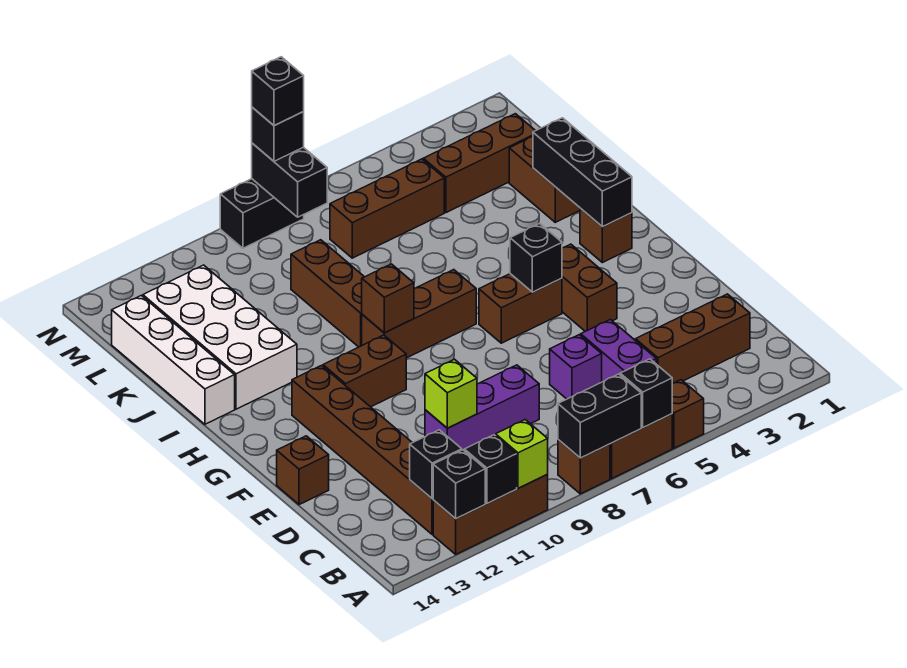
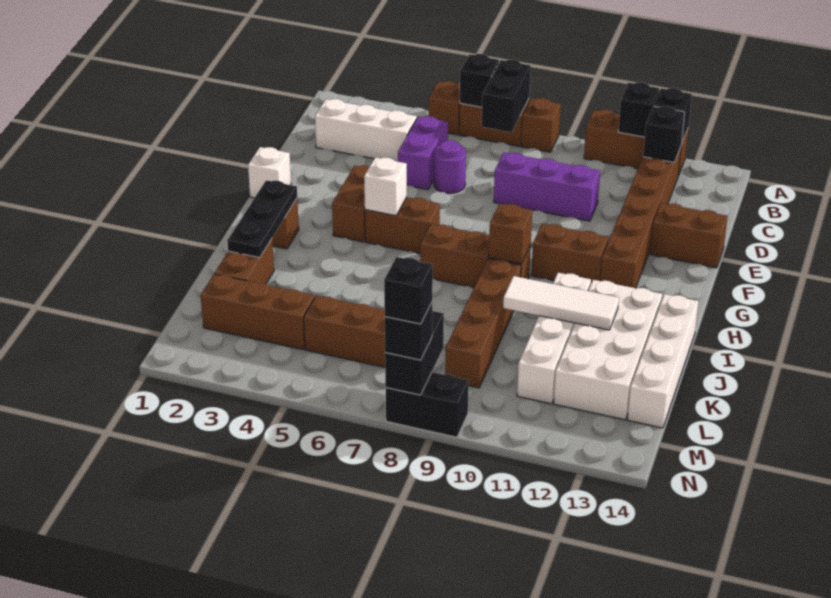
black brick A7:A8 level 2 -> black brick A7:B7 level 2
lime brick A10 level 2 -> none
brown brick C2:C4 level 1 -> white brick C2:C4 level 1
purple brick D6 level 1 -> purple round brick D6 level 1
lime brick D10 level 2 -> none
brown brick E14 level 1 -> brown brick E13:E14 level 1
none -> white brick F1 level 1
black brick G5 level 2 -> white brick G5 level 2
black brick H2:J2 level 2 -> black plate H2:J2 level 2
brown brick I9:K9 level 1 -> brown brick I9:L9 level 1
none -> white brick I11:L11 level 1
none -> white tile J10:J12 level 2

